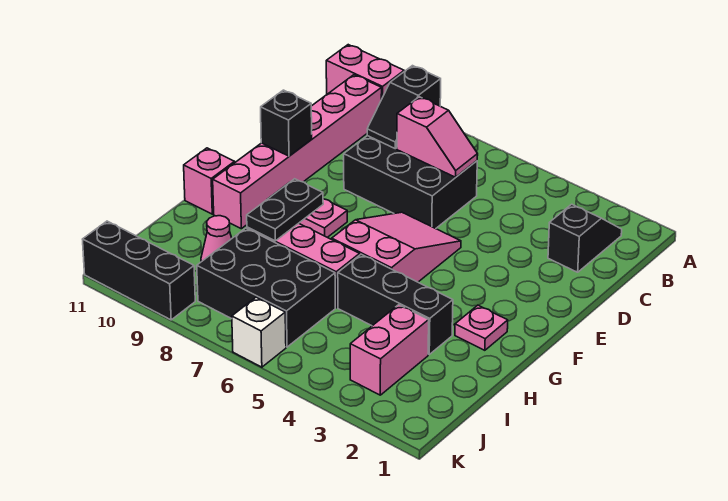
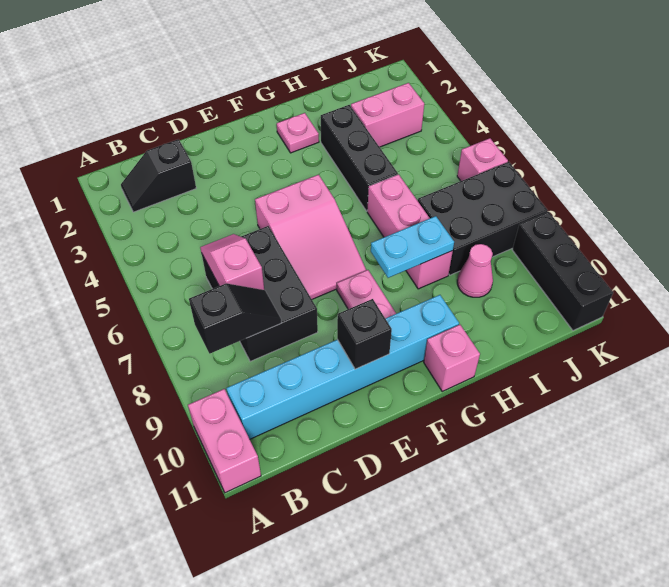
pink brick B10:G10 level 1 -> cyan brick B10:G10 level 1
pink slope E5:G6 level 1 top G -> pink slope E5:F7 level 1 top 5
black plate G8:H8 level 2 -> cyan plate G8:H8 level 2
black brick I6:J8 level 1 -> black brick I7:K8 level 1
white brick K6 level 1 -> pink brick K6 level 1

